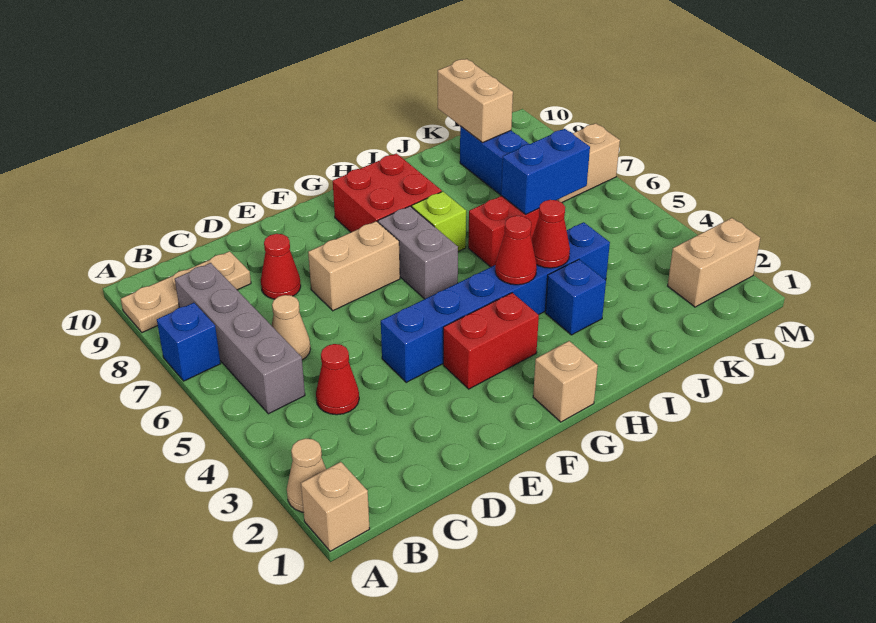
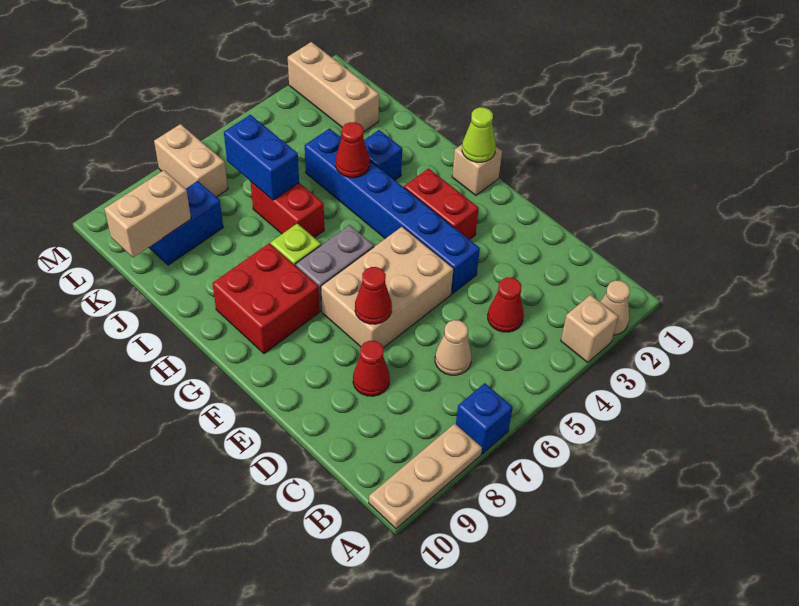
tan brick A1 level 1 -> tan brick A3 level 1
tan plate A9:C9 level 1 -> tan plate A8:A10 level 1
grey brick B5:B8 level 1 -> none
tan brick E7:F7 level 1 -> tan brick E5:F7 level 1
none -> lime cone G1 level 2
red cone H4 level 2 -> red cone E7 level 2
tan brick L2:M2 level 1 -> tan brick K2:M2 level 1

